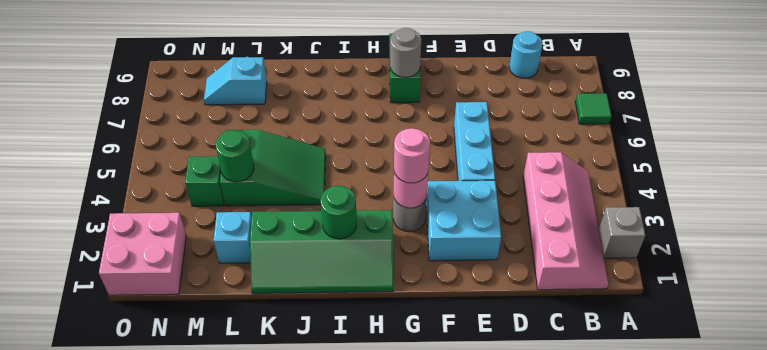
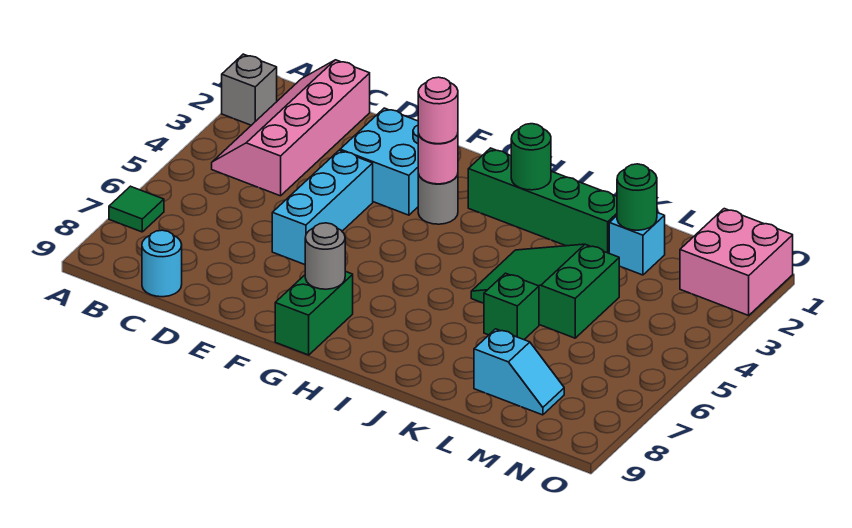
green round brick L4 level 2 -> green round brick L2 level 2
green brick M4 level 1 -> green brick K6 level 1

